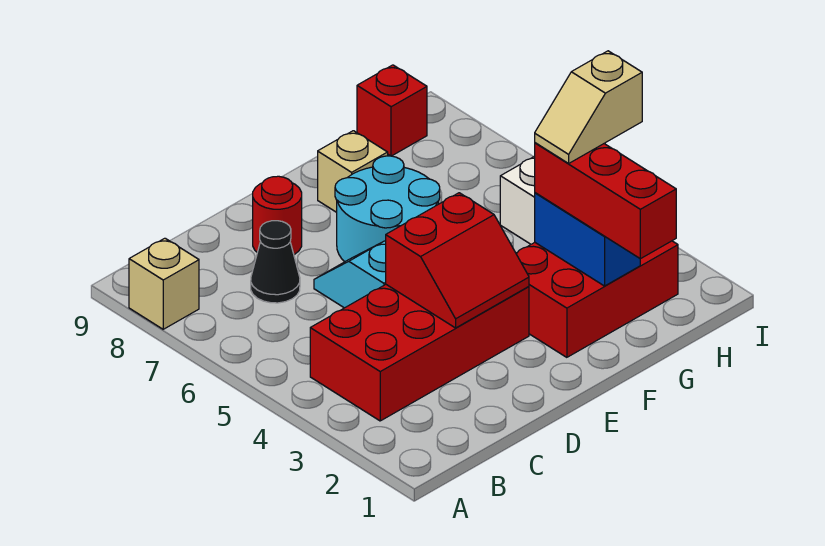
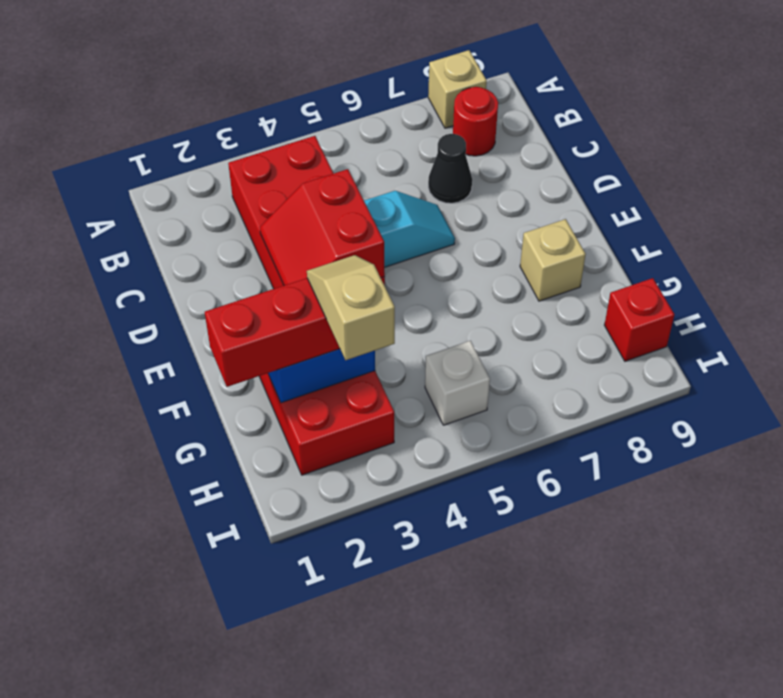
red round brick D8 level 1 -> red round brick B8 level 1
cyan round brick E6:F7 level 1 -> none

